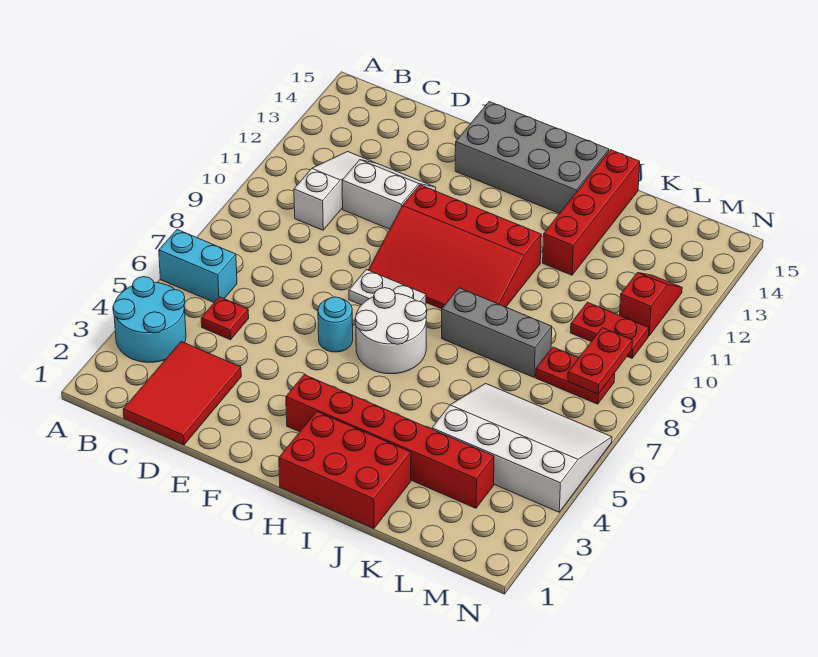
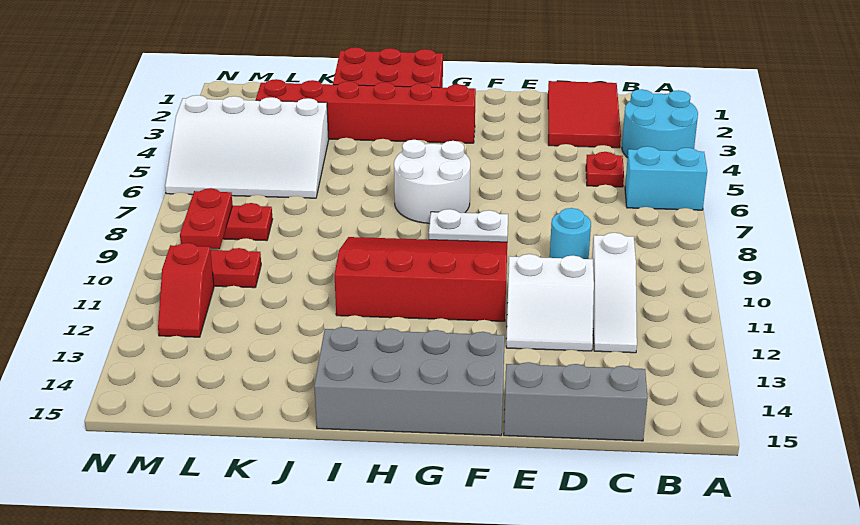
cyan round brick F6 level 1 -> cyan round brick D9 level 1
grey brick I8:K8 level 1 -> grey brick C15:E15 level 1
red brick J12:J15 level 1 -> none

